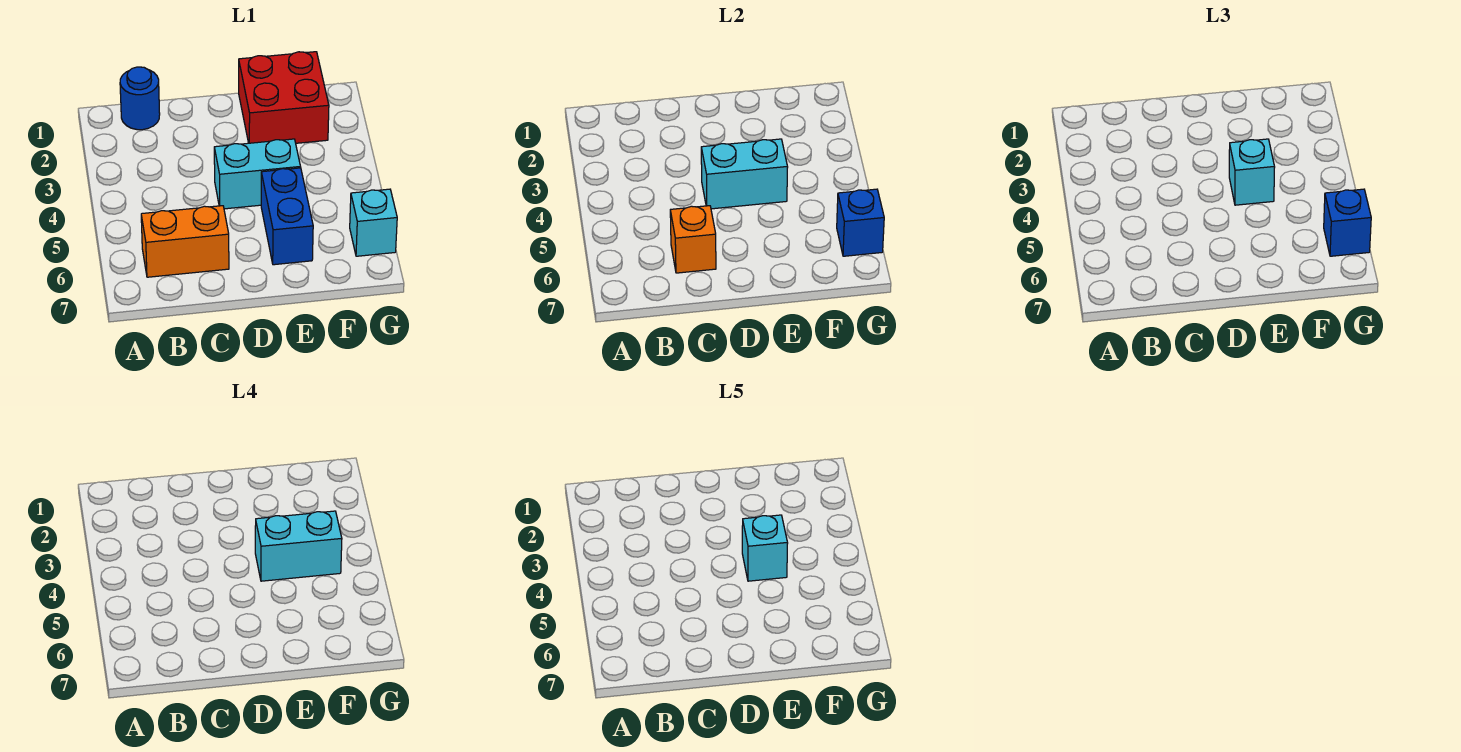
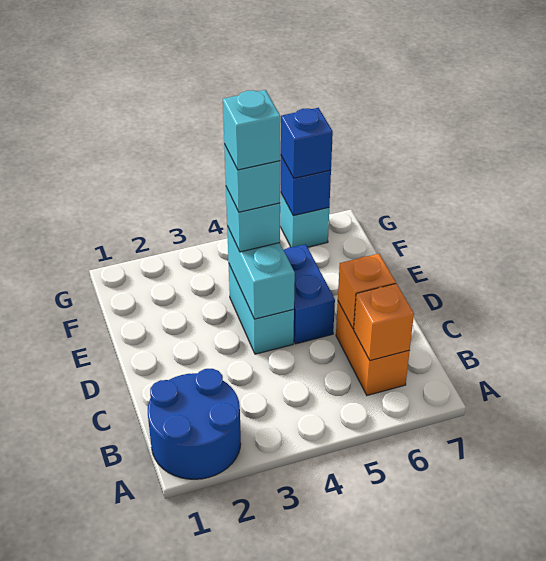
blue round brick B1 level 1 -> blue round brick A1:B2 level 1
none -> orange brick B6 level 2
red brick E1:F2 level 1 -> none
cyan brick E4:F4 level 4 -> cyan brick E4 level 4
blue brick E5:E6 level 1 -> blue brick D5:E5 level 1

